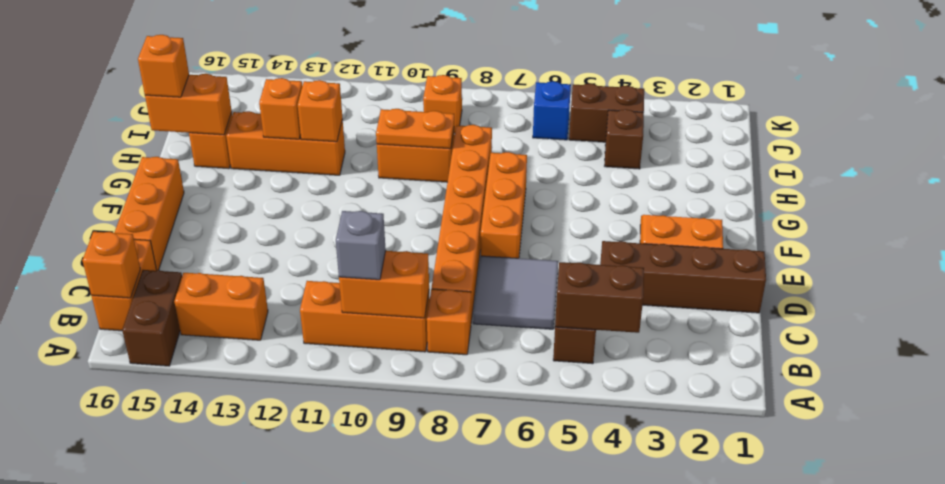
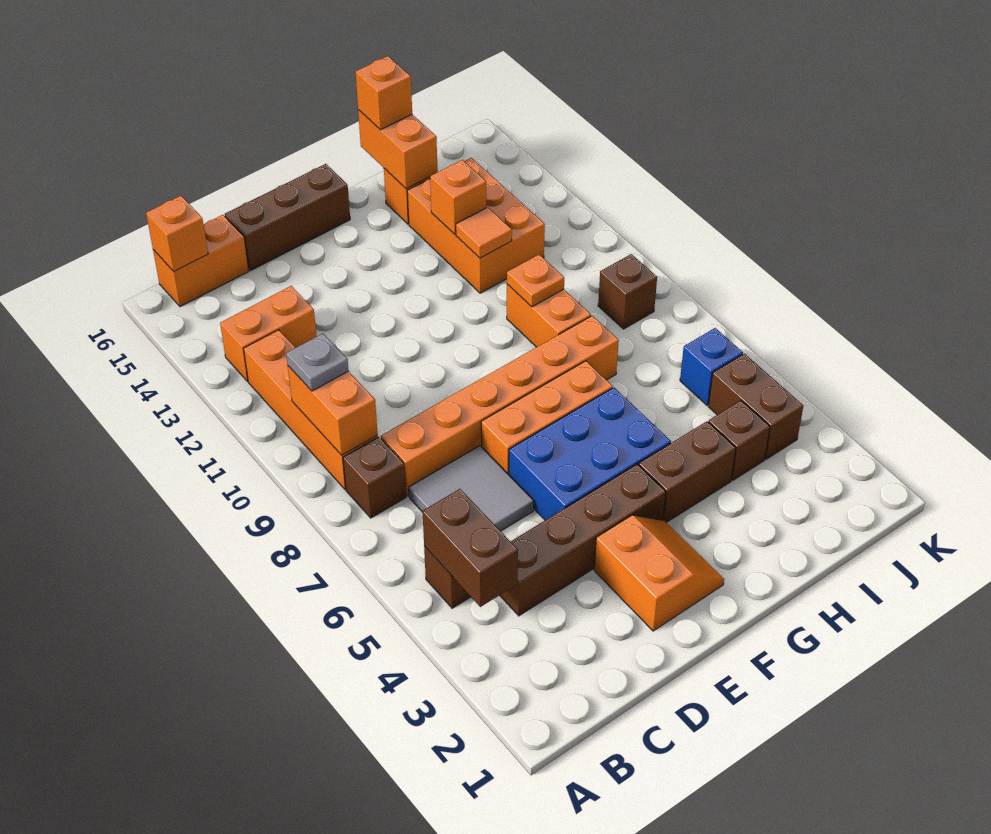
brown brick A15:B15 level 1 -> brown brick G4:H4 level 1
orange brick B8 level 1 -> brown brick B8 level 1
orange brick B9:B11 level 1 -> orange brick B9:B12 level 1
grey brick B10 level 3 -> grey plate B10 level 3
orange brick B13:B14 level 1 -> orange brick B13:C13 level 1
brown brick D1:D4 level 1 -> brown brick C4:F4 level 1
orange brick D16:F16 level 1 -> brown brick D16:F16 level 1
none -> blue brick E5:G6 level 1
orange plate H9:H10 level 2 -> orange plate H10 level 2
orange brick H12:H14 level 1 -> orange brick H12:I14 level 1
orange brick H12 level 2 -> orange tile H12 level 2
orange brick J9 level 1 -> brown brick J9 level 1

